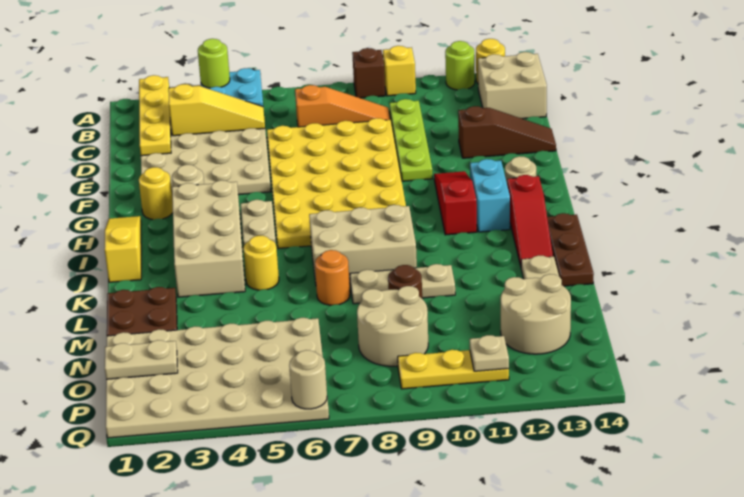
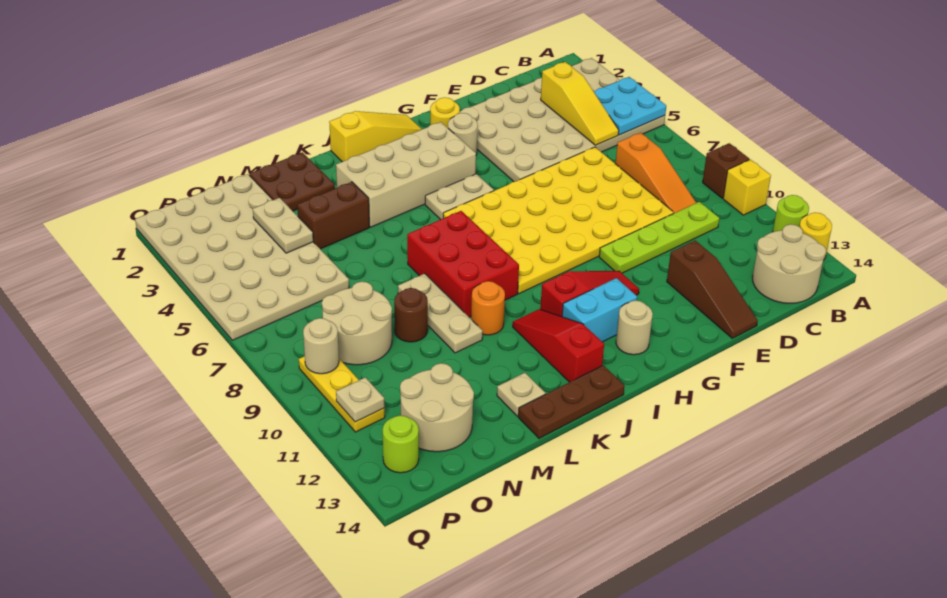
yellow plate A2:D2 level 2 -> none
lime round brick A4 level 3 -> lime round brick P13 level 1
tan brick B13:C14 level 1 -> tan round brick B13:C14 level 1
red slope I13:K13 level 1 top I -> red slope J11:J13 level 1 top 13
tan brick J7:K9 level 1 -> red brick J7:K9 level 1
yellow round brick K5 level 1 -> none
none -> brown brick L4:M4 level 1
orange round brick L7 level 1 -> orange round brick K10 level 1
tan plate O1:O2 level 2 -> tan plate N3:N4 level 2
tan round brick Q6 level 2 -> tan round brick P9 level 2

